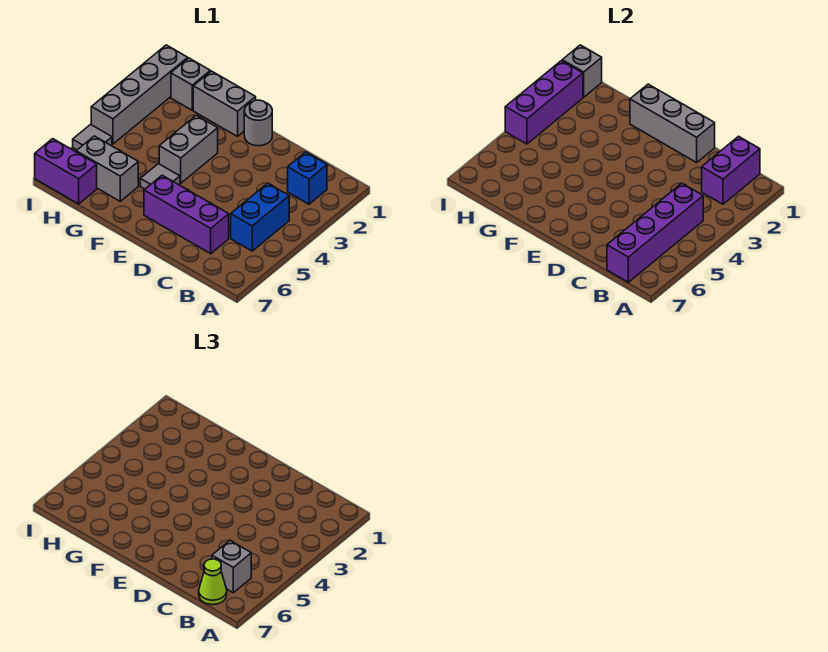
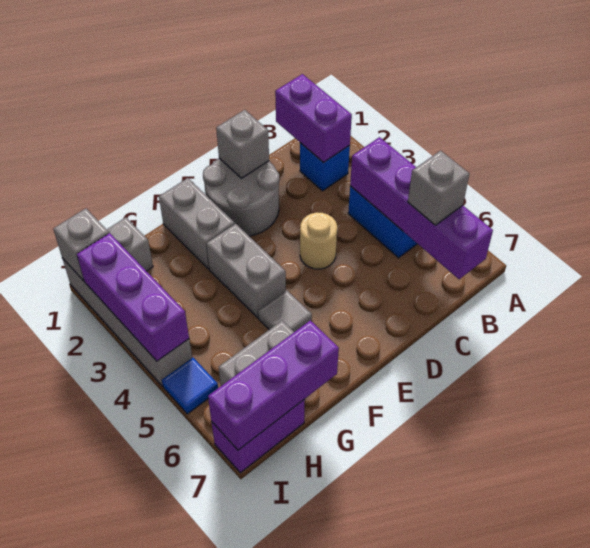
lime cone B7 level 3 -> none
purple brick C6:E6 level 1 -> purple brick G7:I7 level 2
grey brick D1:F1 level 2 -> grey brick D1 level 2
none -> tan round brick D4 level 1
grey round brick E1 level 1 -> grey round brick D1:E2 level 1
grey brick F1:G1 level 1 -> grey brick F1:F2 level 1
grey tile I5 level 1 -> blue tile I5 level 1

